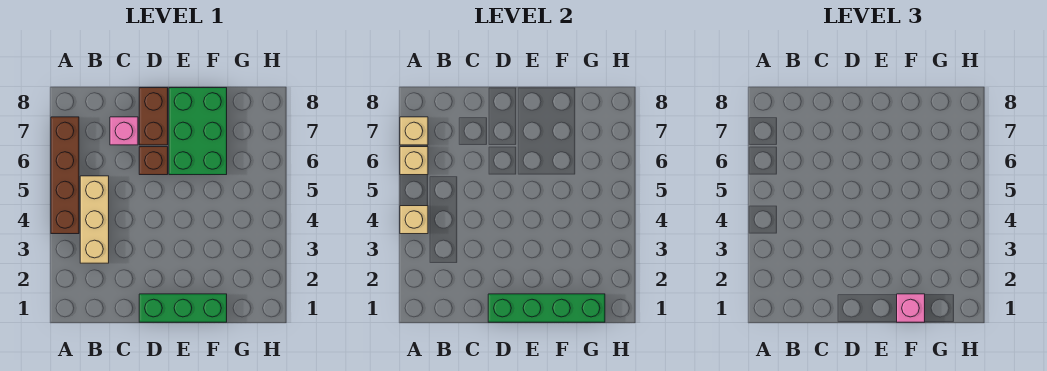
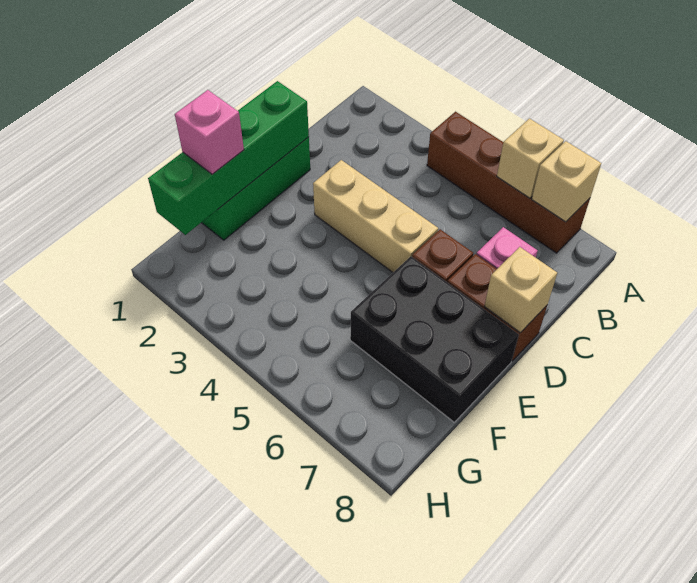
tan brick A4 level 2 -> tan brick D8 level 2
tan brick B3:B5 level 1 -> tan brick D3:D5 level 1
green brick E6:F8 level 1 -> black brick E6:F8 level 1

